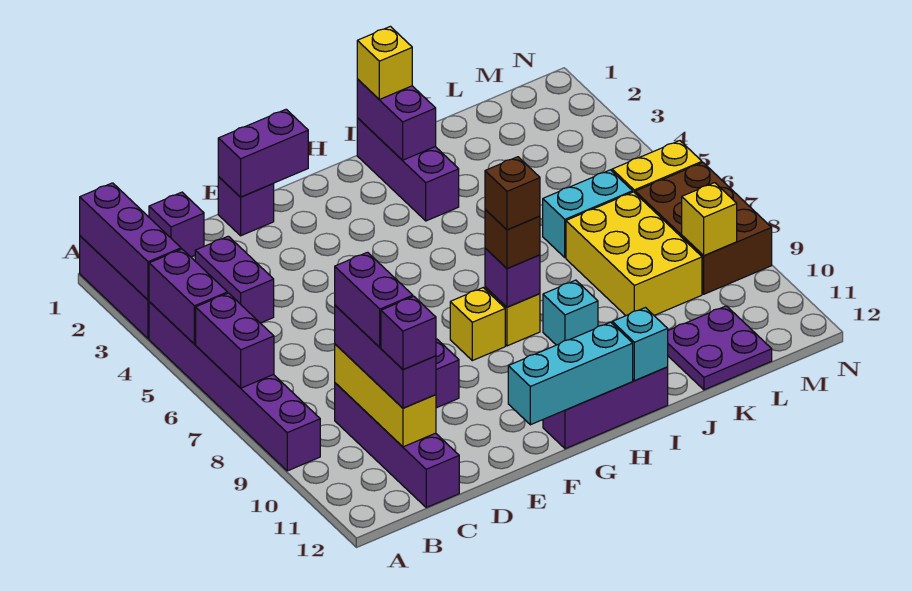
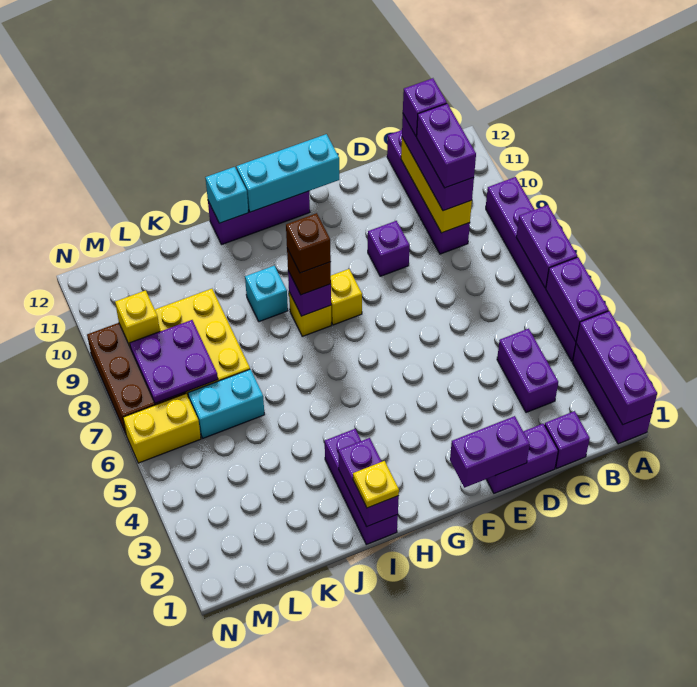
purple brick E1 level 1 -> purple brick D1:E1 level 1
yellow brick I1 level 3 -> yellow plate I1 level 3
purple plate K11:L12 level 1 -> purple plate L7:M8 level 2

